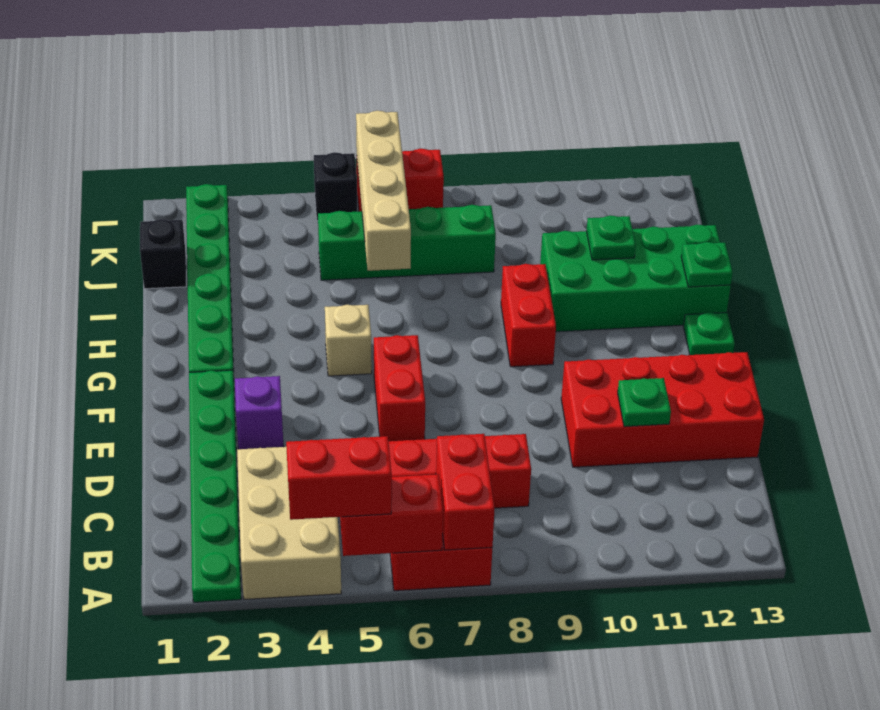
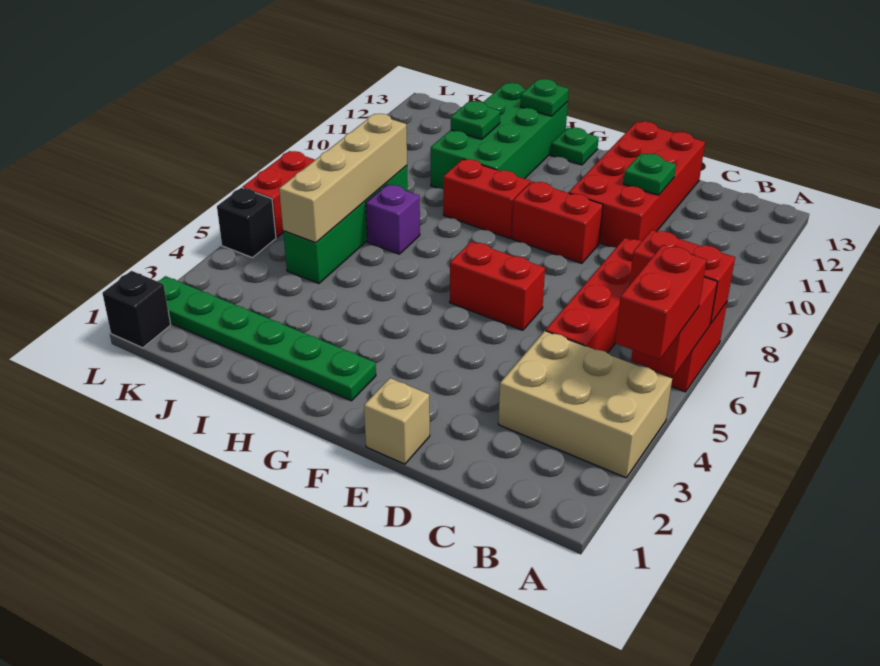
green plate A2:F2 level 1 -> none
purple brick E3 level 1 -> purple brick I7 level 1
none -> red brick E9:F9 level 1
tan brick G5 level 1 -> tan brick E1 level 1
tan brick I6:L6 level 2 -> tan brick J5:J8 level 2
black brick J1 level 1 -> black brick L1 level 1

